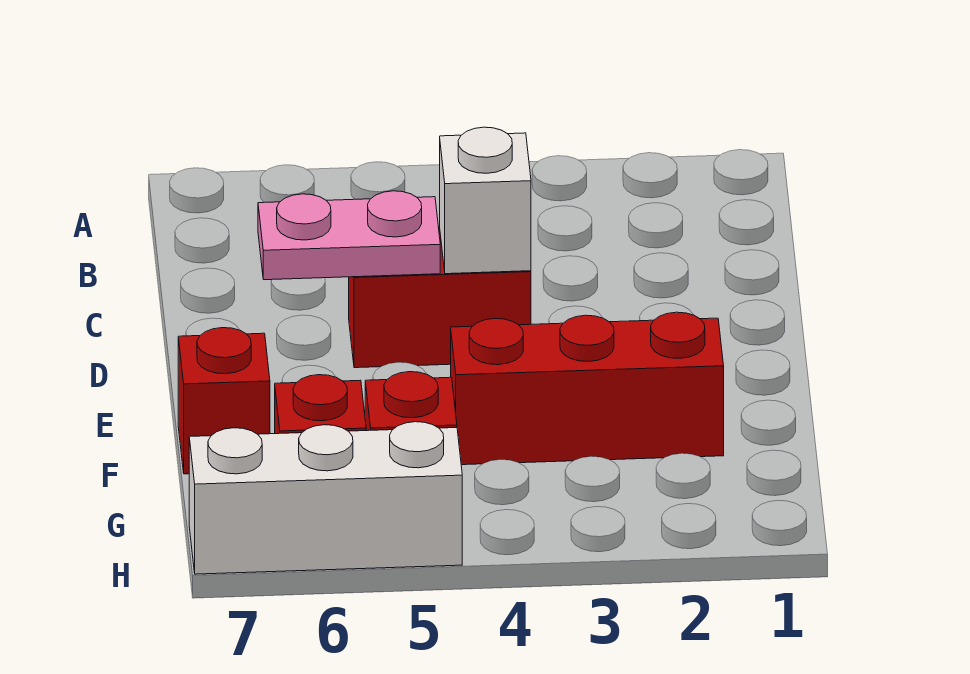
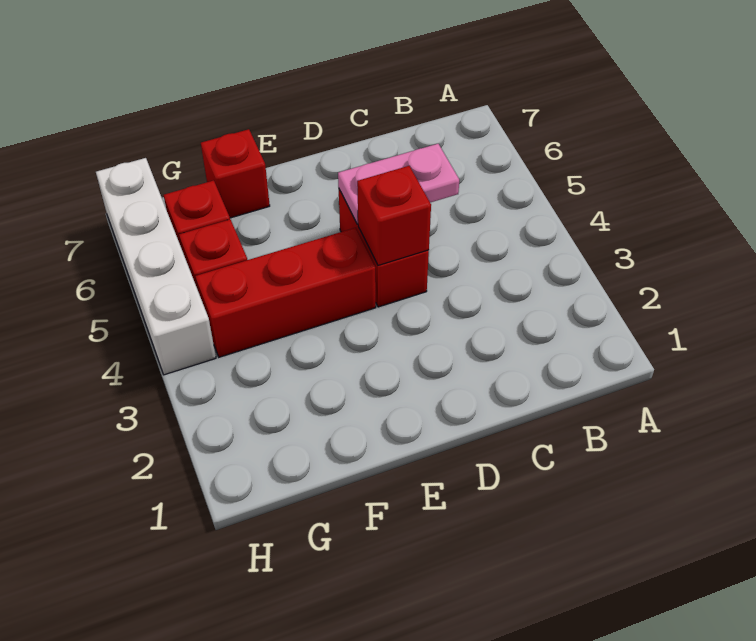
white brick D4 level 2 -> red brick D4 level 2
pink plate D5:D6 level 2 -> pink plate C5:D5 level 2
red brick F2:F4 level 1 -> red brick E4:G4 level 1
white brick H5:H7 level 1 -> white brick H4:H7 level 1

